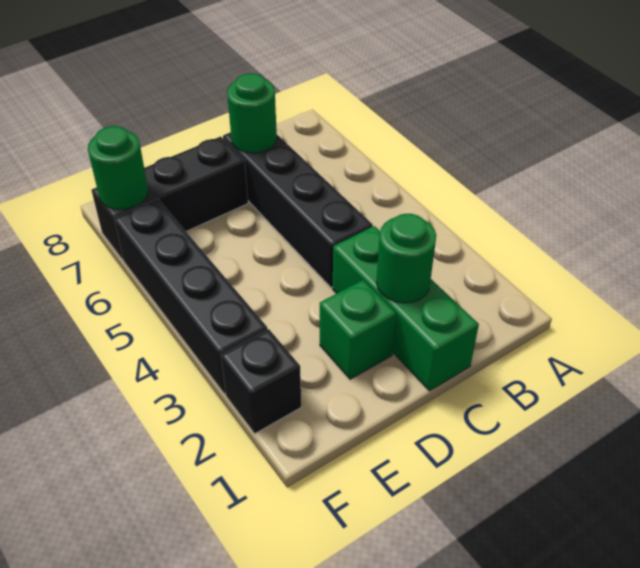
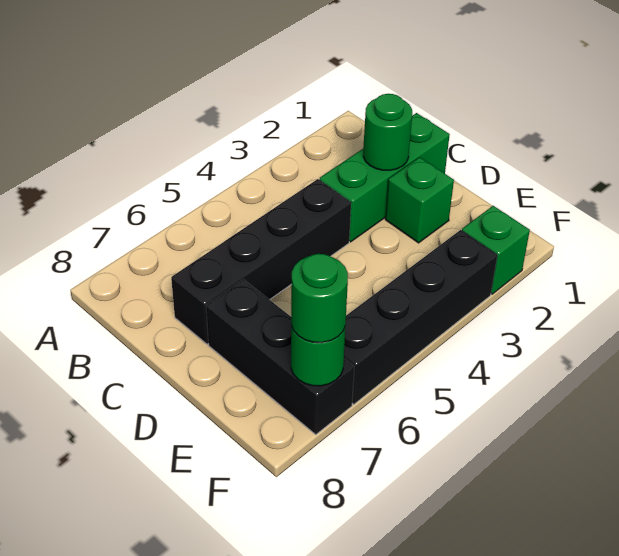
green round brick C7 level 2 -> green round brick F7 level 3
black brick F2 level 1 -> green brick F2 level 1

